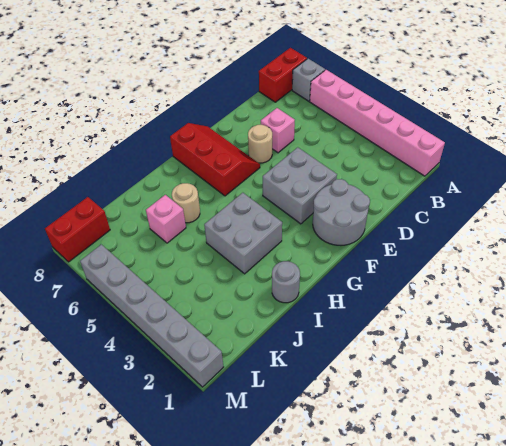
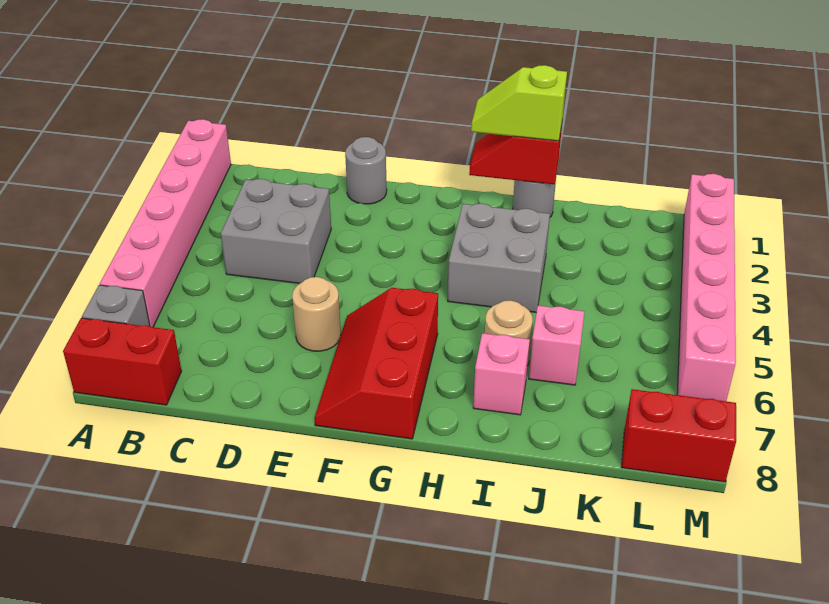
pink brick D6 level 1 -> pink brick I7 level 1
grey round brick E1:F2 level 1 -> grey round brick E1 level 1
grey brick E3:F4 level 1 -> grey brick C3:D4 level 1
none -> red slope H1:I1 level 2 top I
none -> lime slope H1:I1 level 3 top I
grey brick M1:M6 level 1 -> pink brick M1:M6 level 1

